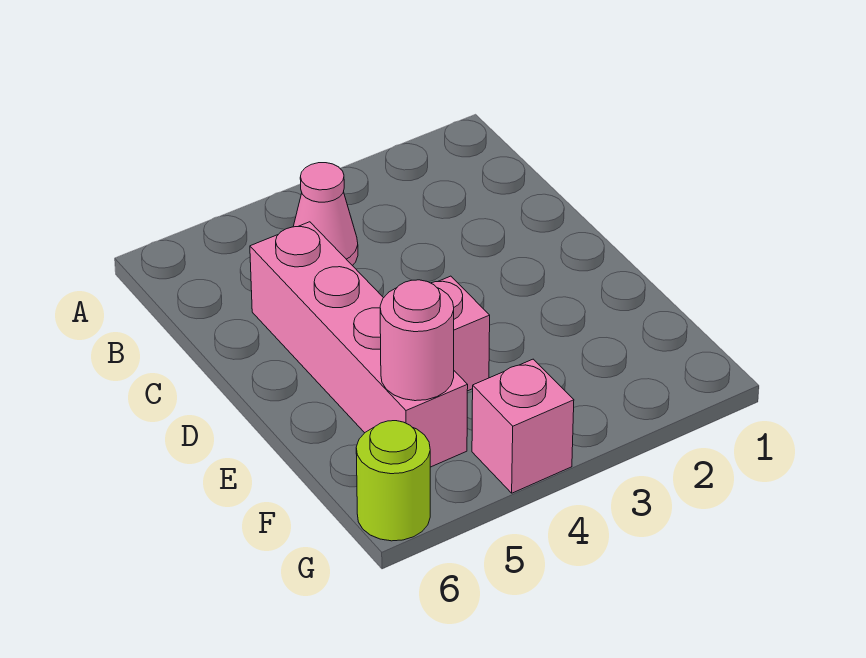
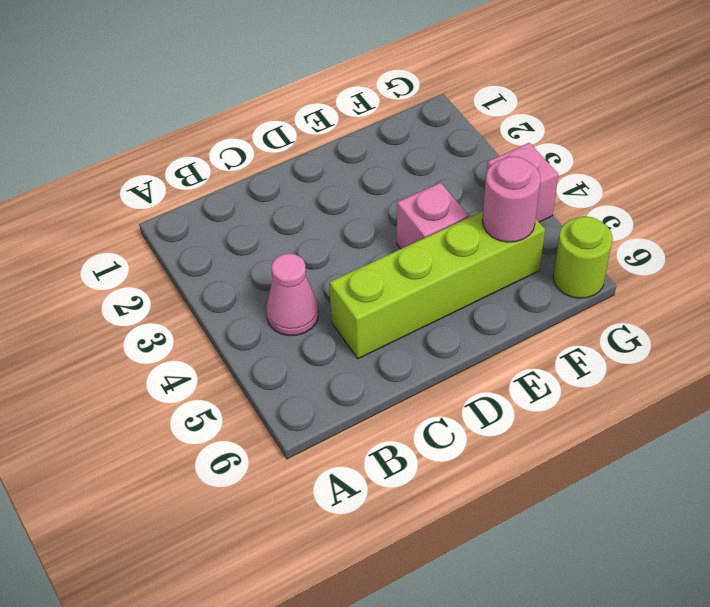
pink brick C5:F5 level 1 -> lime brick C5:F5 level 1

